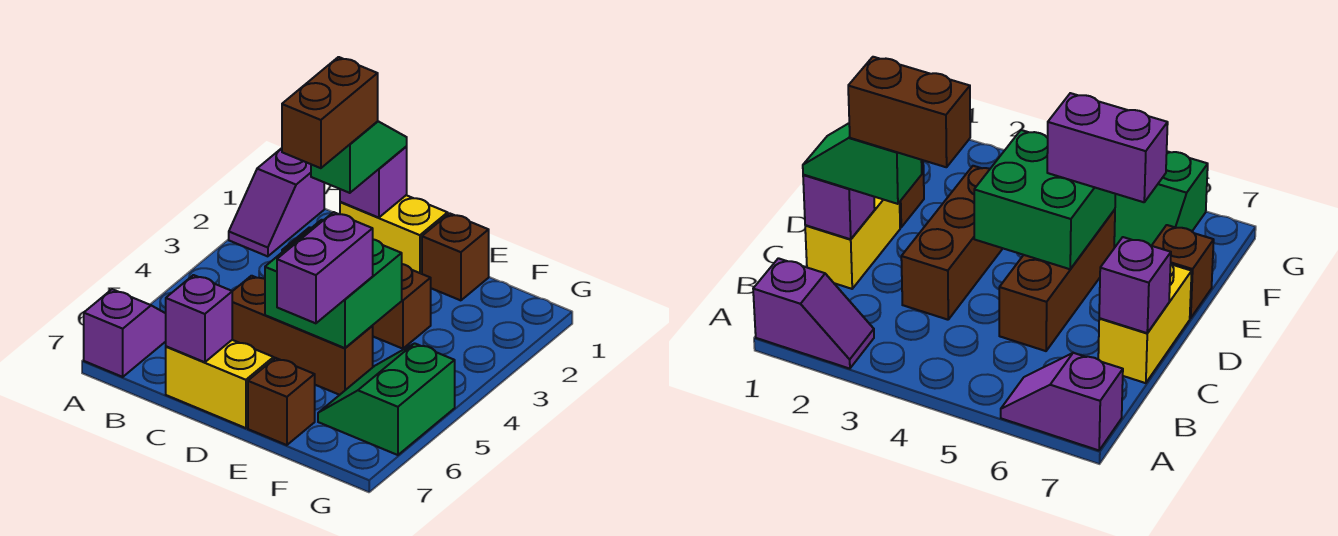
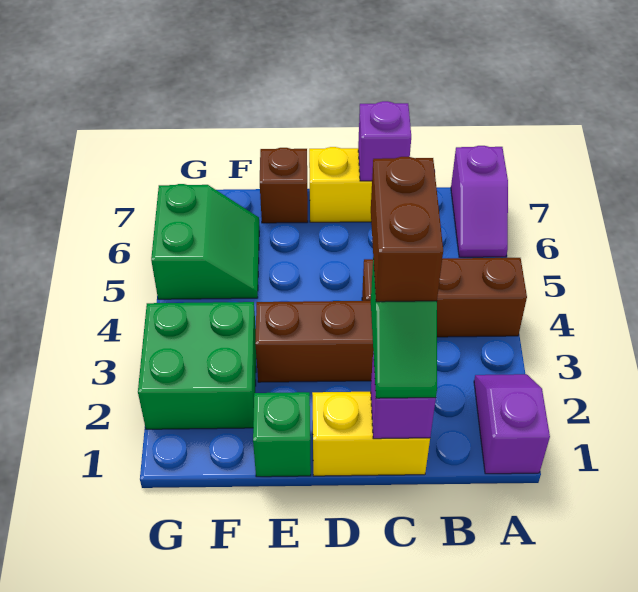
brown brick C5:E5 level 1 -> brown brick A4:C4 level 1
green brick D4:E5 level 2 -> green brick F2:G3 level 1
brown brick E1 level 1 -> green brick E1 level 1
purple brick E5:E6 level 3 -> none

